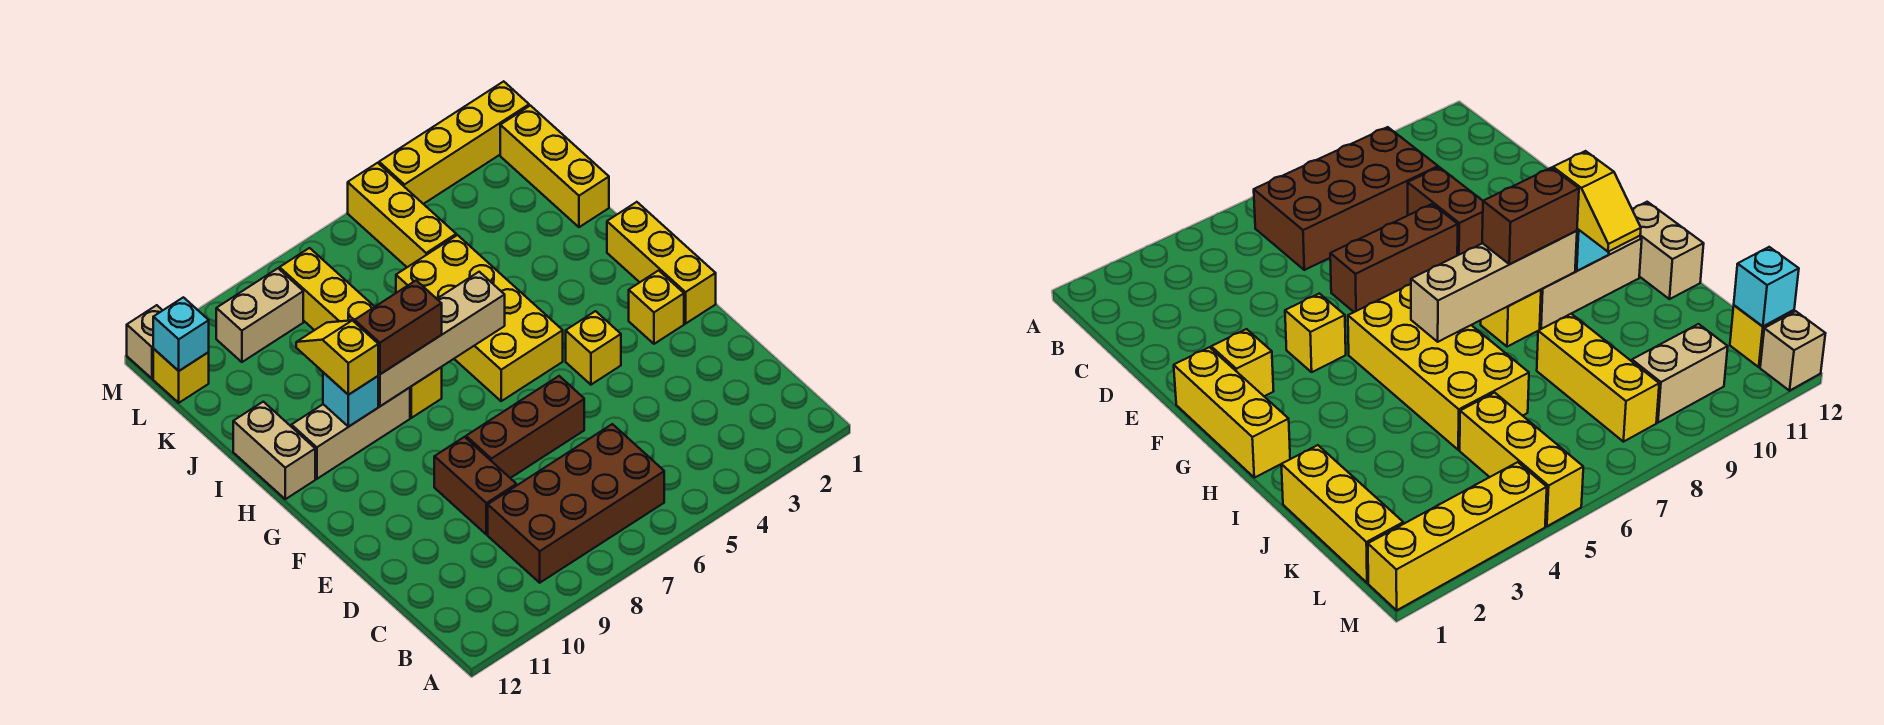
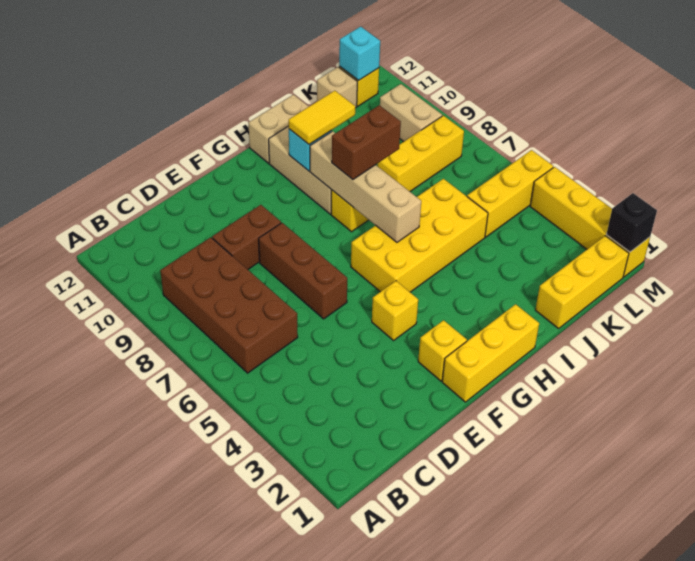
brown brick H8:H9 level 3 -> brown brick H8:I8 level 3
yellow slope H10:I10 level 3 top H -> yellow tile H10:I10 level 3
none -> black brick M1 level 2
tan brick M12 level 1 -> tan brick K12 level 1

